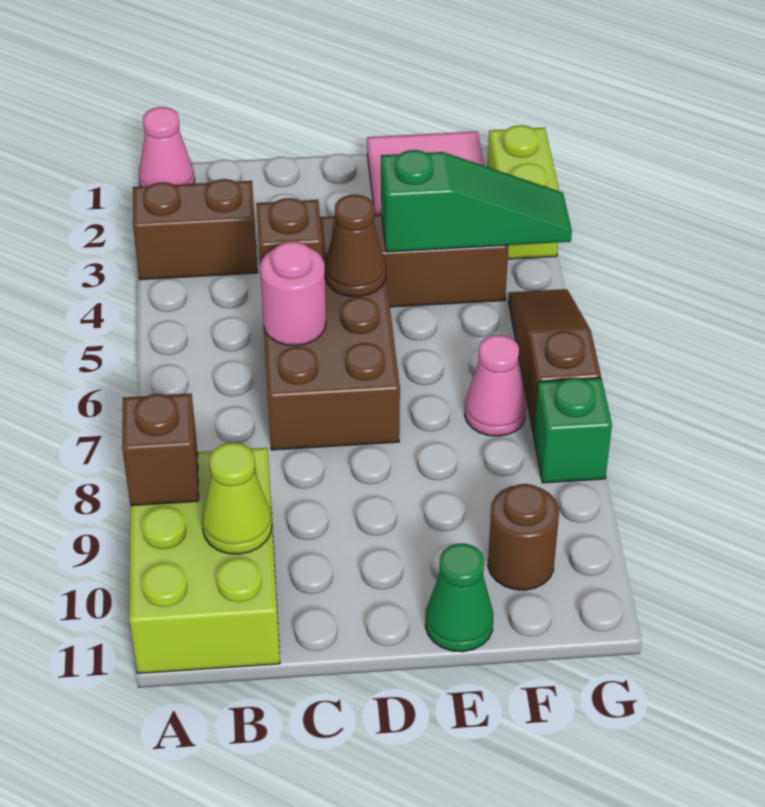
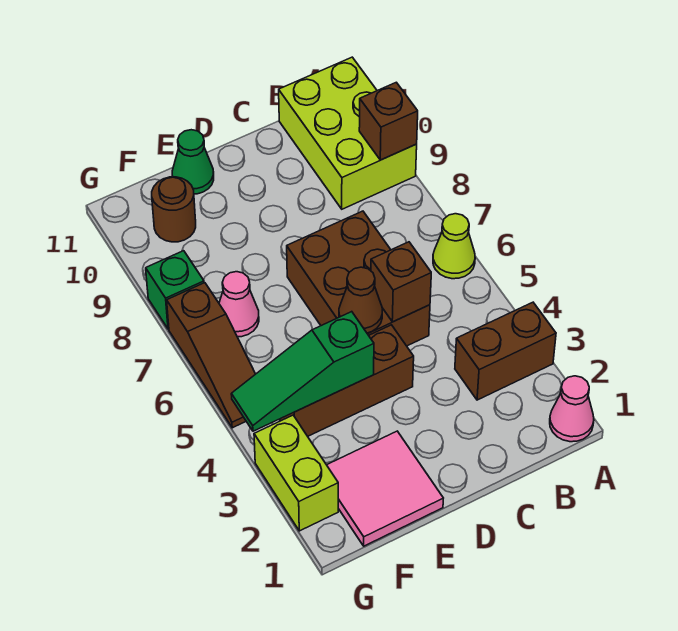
lime cone B10 level 2 -> lime cone A6 level 1
pink round brick C6 level 2 -> none

